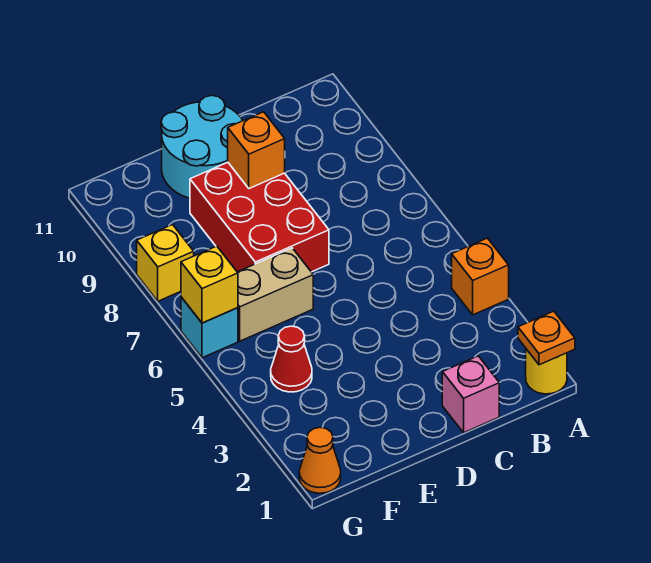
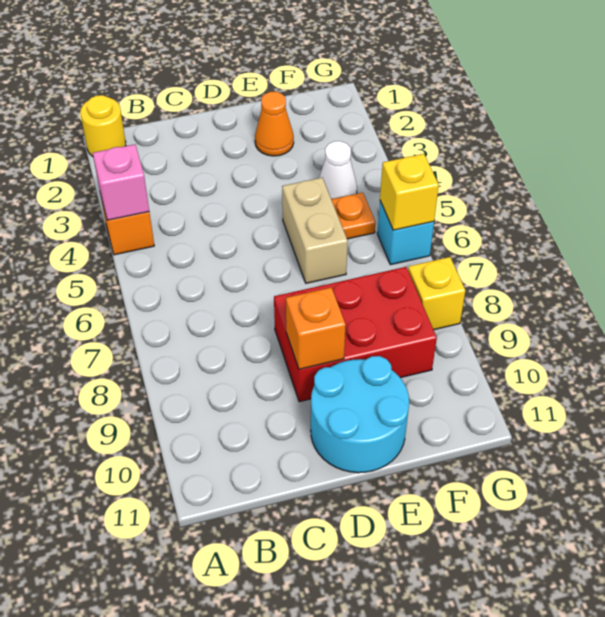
orange plate A1 level 2 -> orange plate F5 level 1
pink brick C1 level 1 -> pink brick A4 level 2
red brick D7:E9 level 1 -> red brick D8:F9 level 1
tan brick E6:F6 level 1 -> tan brick E5:E6 level 1
red cone F4 level 1 -> white cone F4 level 1
orange cone G1 level 1 -> orange cone E2 level 1

